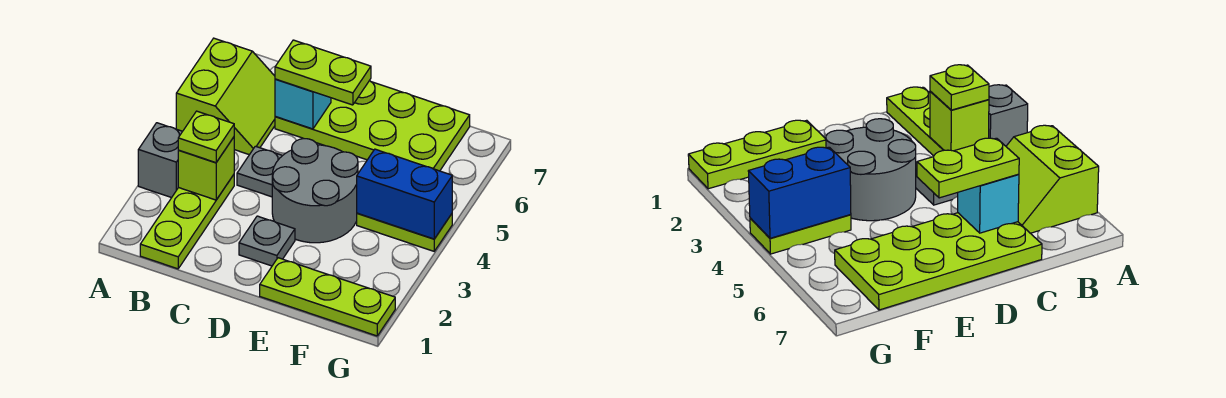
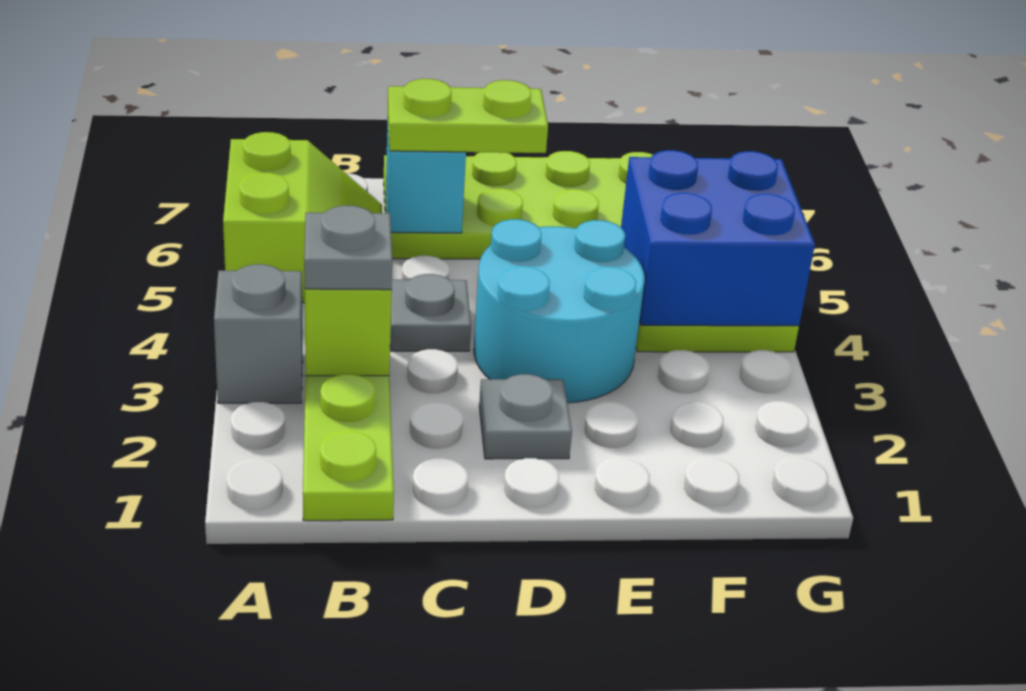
lime plate B3 level 3 -> grey plate B3 level 3
grey round brick D3:E4 level 1 -> cyan round brick D3:E4 level 1
lime plate E1:G1 level 1 -> none
blue brick F4:G4 level 2 -> blue brick F4:G5 level 2

